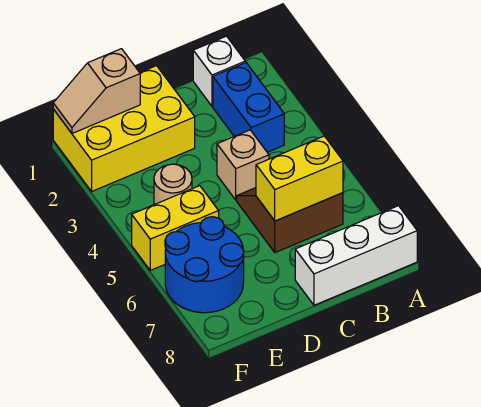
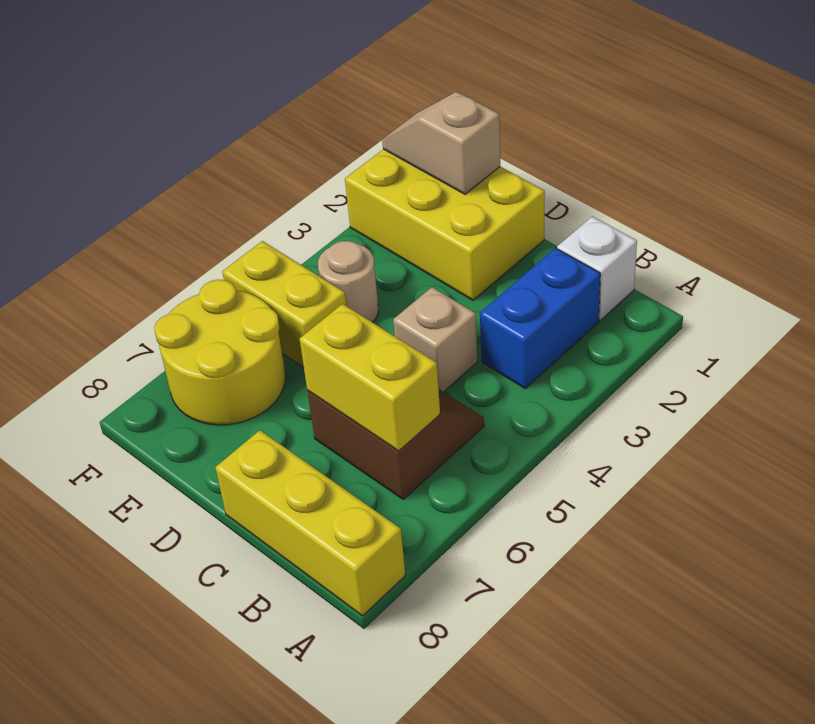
white brick A8:C8 level 1 -> yellow brick A8:C8 level 1
blue round brick E6:F7 level 1 -> yellow round brick E6:F7 level 1

